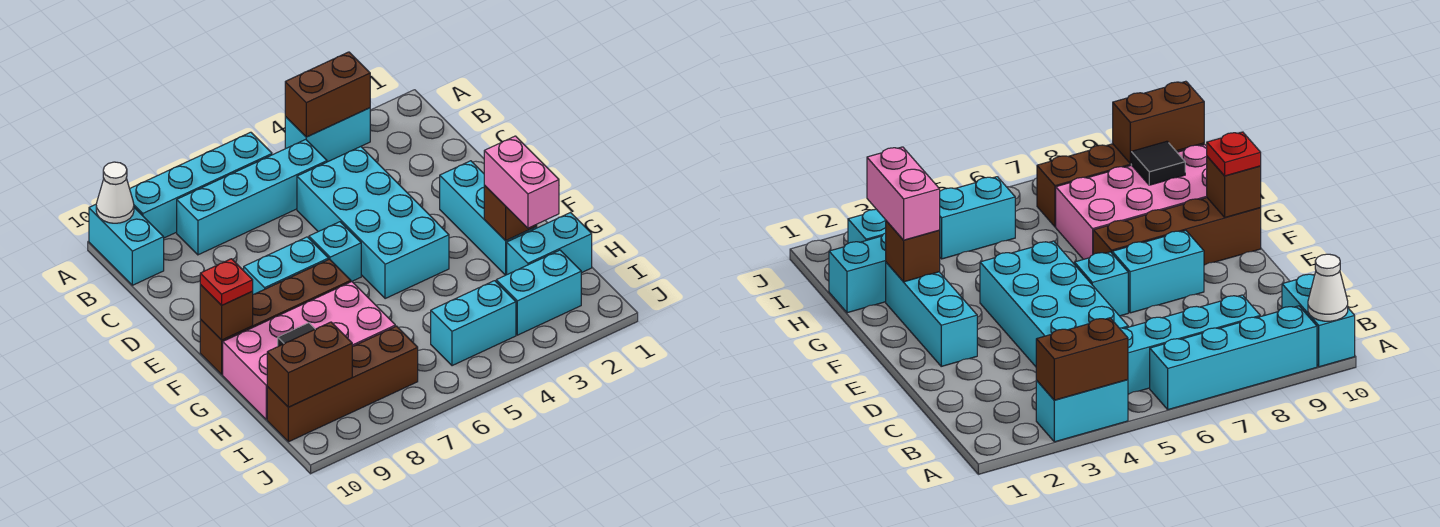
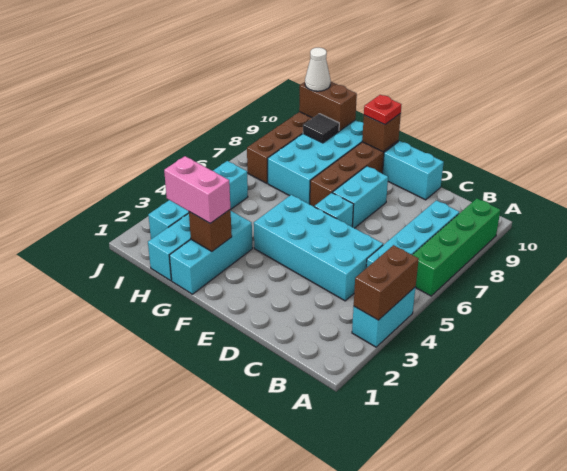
cyan brick A6:A9 level 1 -> green brick A6:A9 level 1
cyan brick A10:B10 level 1 -> cyan brick D10:E10 level 1
white cone A10 level 2 -> white cone I10 level 3
cyan brick E2:G2 level 1 -> cyan brick G1:G3 level 1
pink brick G7:H10 level 1 -> cyan brick G7:H10 level 1
brown brick I9:I10 level 2 -> brown brick H10:I10 level 2

